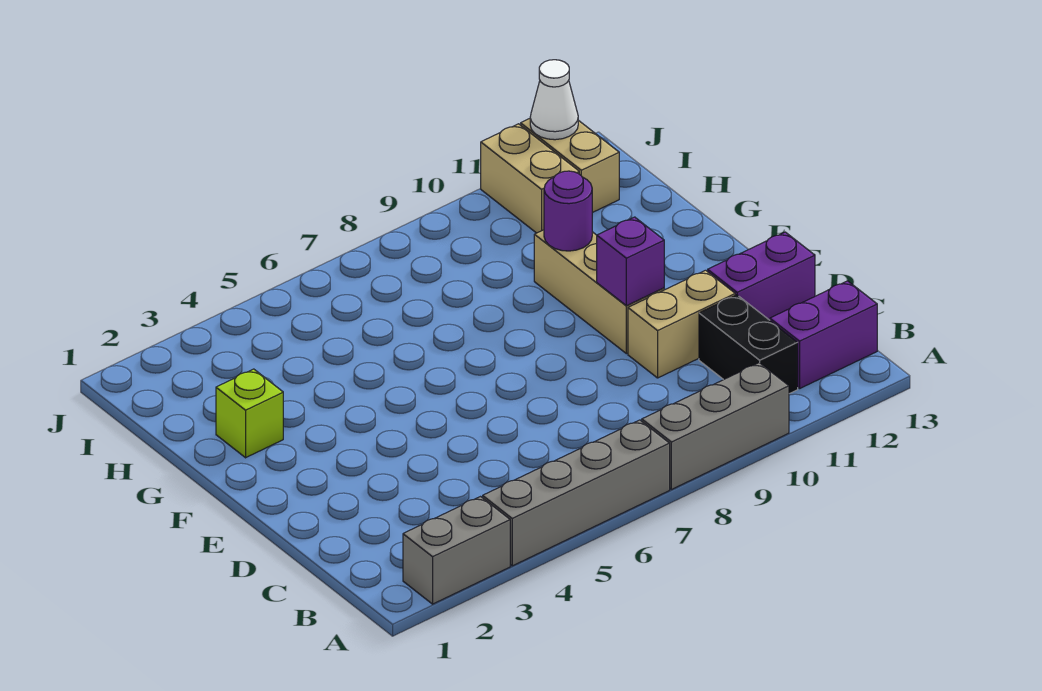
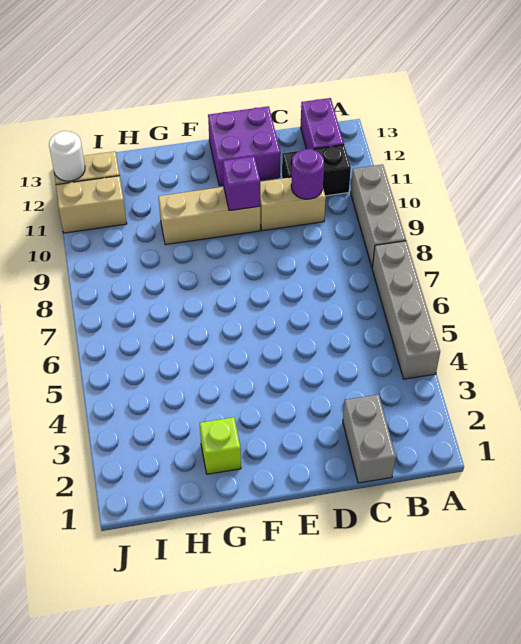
grey brick A2:A3 level 1 -> grey brick C1:C2 level 1
tan brick D10:D11 level 1 -> tan brick C10:D10 level 1
purple brick D12:D13 level 1 -> purple brick D12:E13 level 1
purple round brick G10 level 2 -> purple round brick C10 level 2
white cone J12 level 2 -> white round brick J12 level 2

